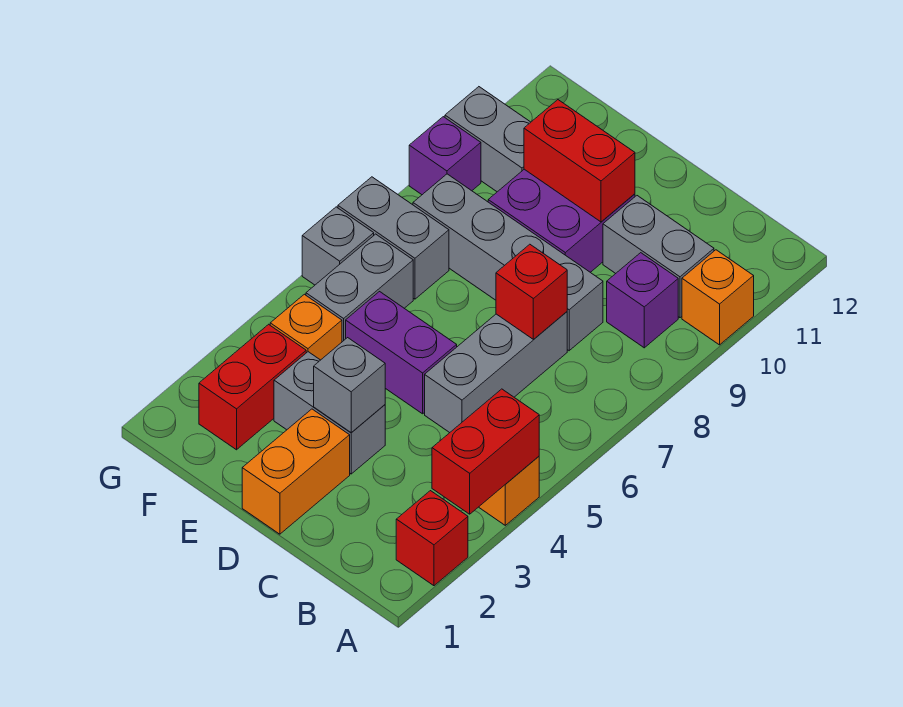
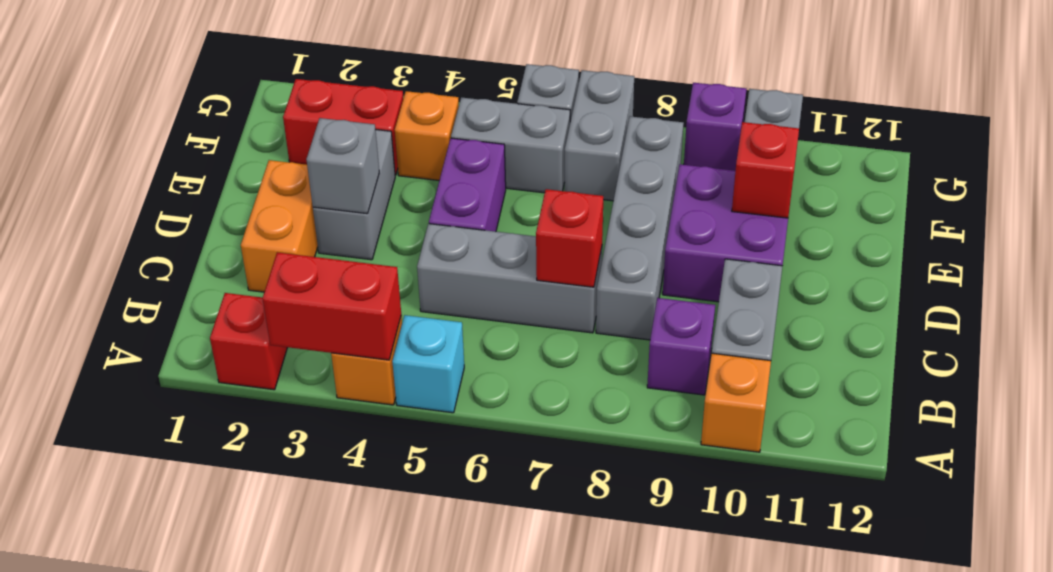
none -> cyan brick A5 level 1
orange brick D1:D2 level 1 -> orange brick C2:D2 level 1
red brick D10:E10 level 2 -> red brick E10 level 2

